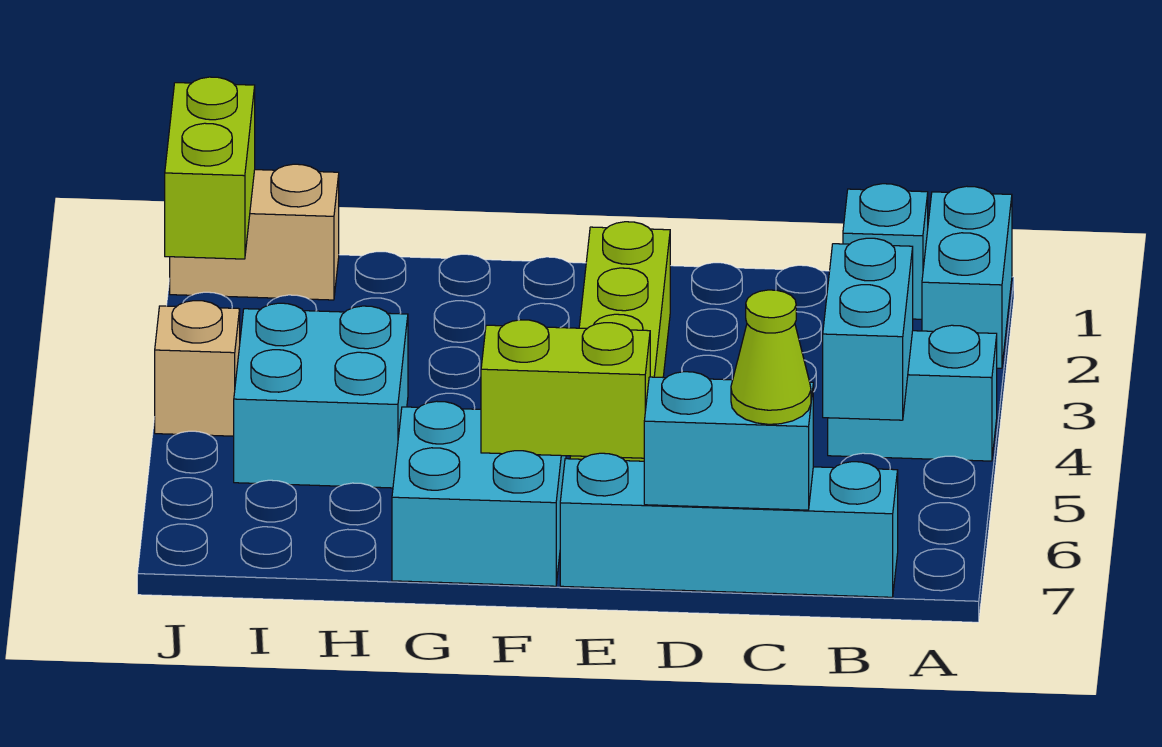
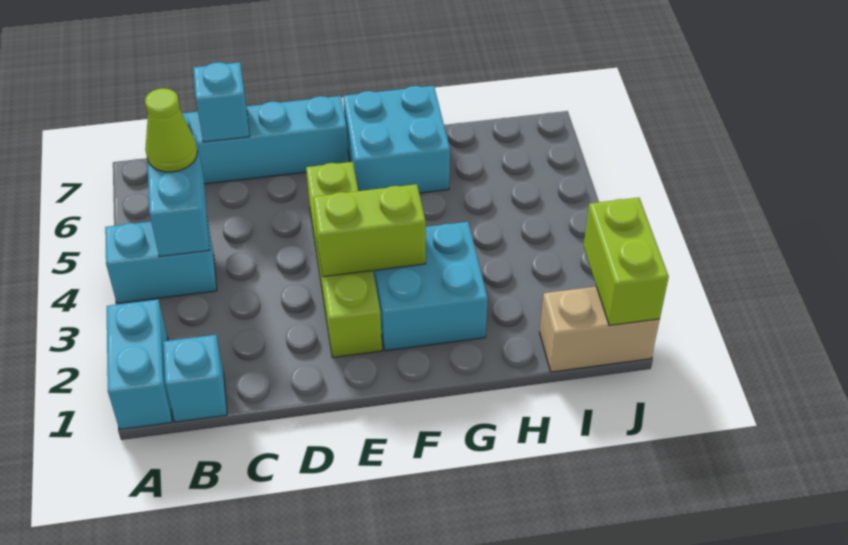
cyan brick C7:D7 level 2 -> cyan brick C7 level 2
lime cone C7 level 3 -> lime cone B5 level 3
lime brick E6:F6 level 2 -> lime brick E3:F3 level 2
cyan brick H4:I5 level 1 -> cyan brick F2:G3 level 1
tan brick J4 level 1 -> none

